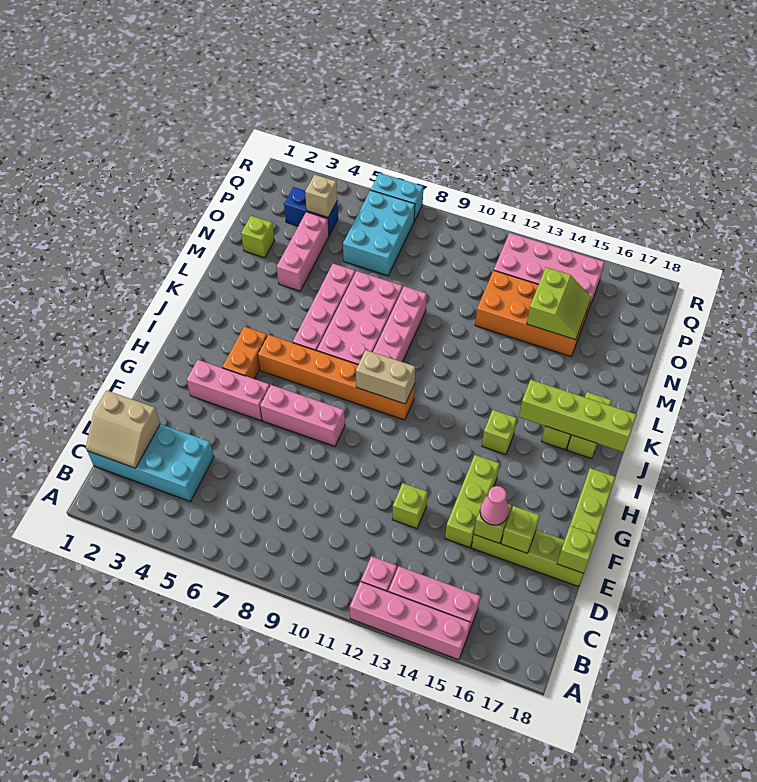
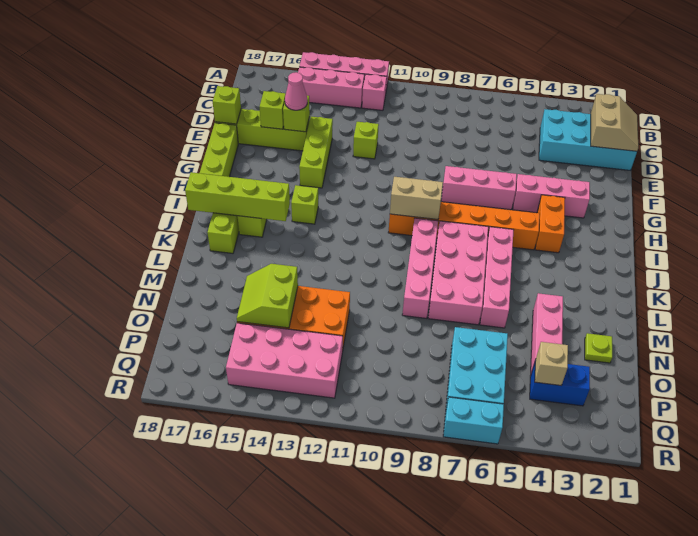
tan slope C1:D2 level 2 top D -> tan slope C1:D2 level 2 top 2
lime brick N2 level 1 -> lime plate N2 level 1

